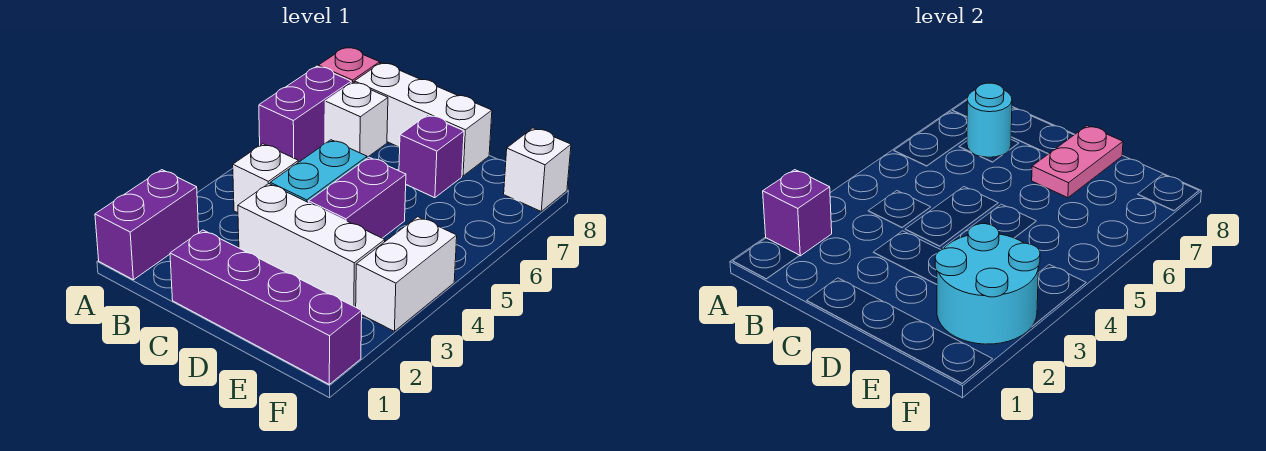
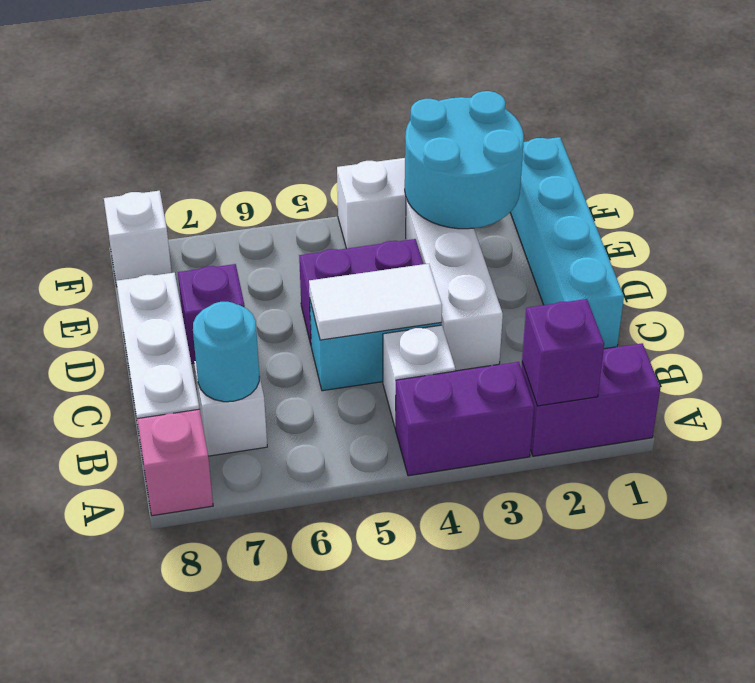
purple brick A6:A7 level 1 -> purple brick A3:A4 level 1
purple brick C1:F1 level 1 -> cyan brick C1:F1 level 1
none -> white tile C4:C5 level 2
pink plate D7:D8 level 2 -> none

